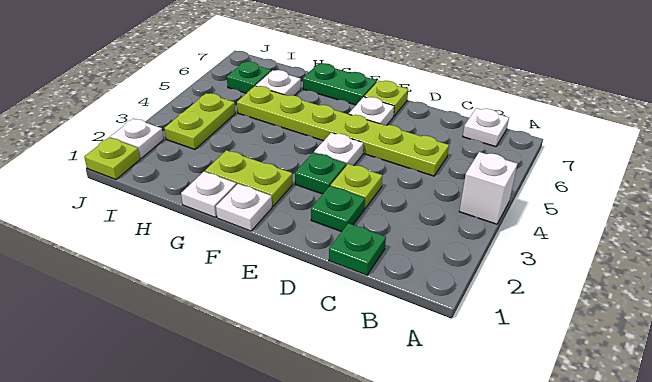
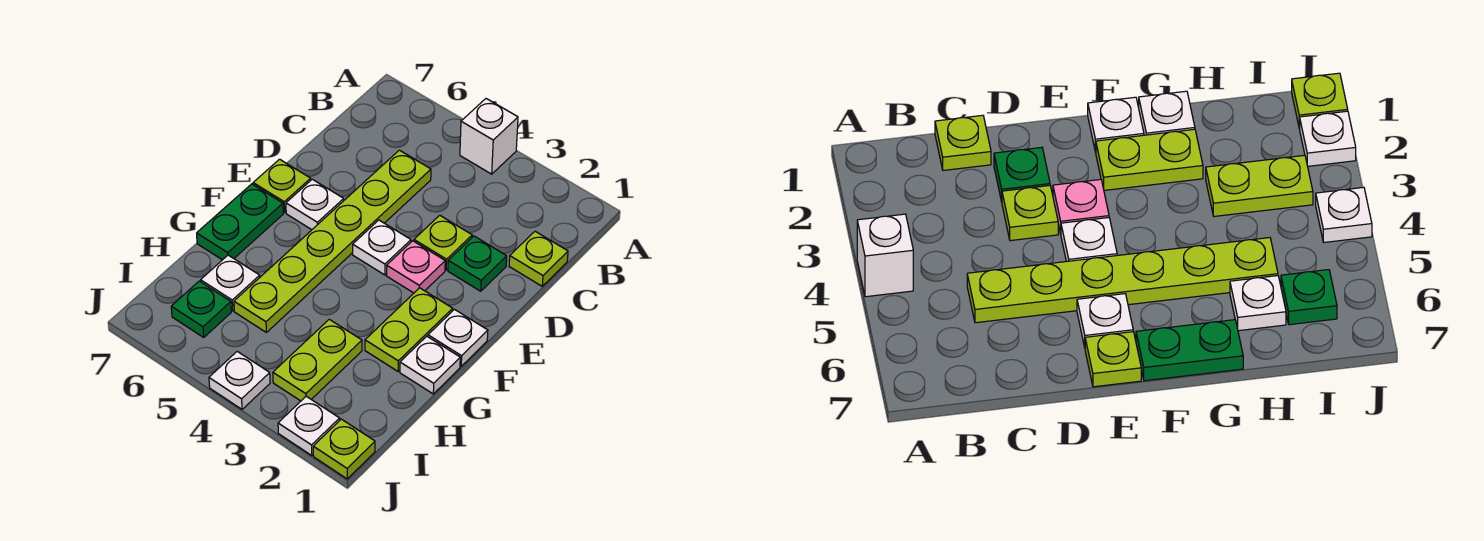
white plate B7 level 1 -> white plate J4 level 1
green plate C1 level 1 -> lime plate C1 level 1
green plate E3 level 1 -> pink plate E3 level 1
lime plate I3:I4 level 1 -> lime plate H3:I3 level 1

